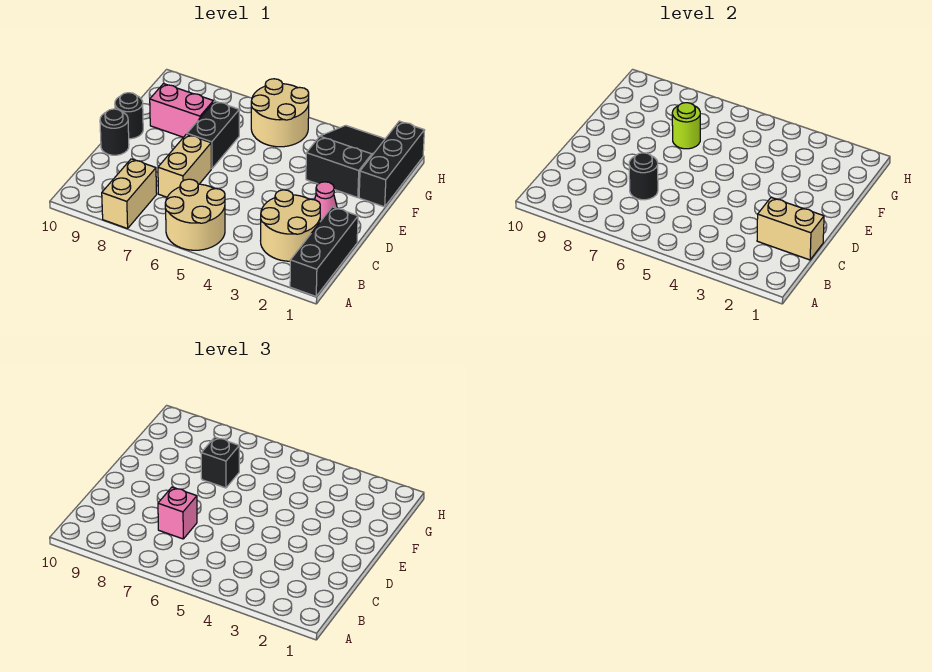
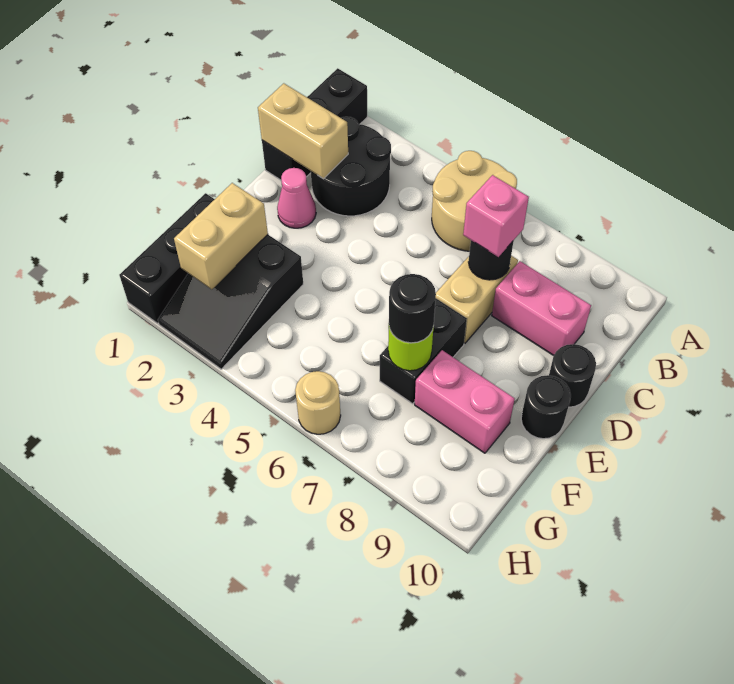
tan brick A8:B8 level 1 -> tan brick F2:G2 level 2
tan round brick B2:C3 level 1 -> black round brick B2:C3 level 1
none -> pink brick C8:C9 level 1
black brick F7 level 3 -> black round brick F7 level 3
tan round brick G5:H6 level 1 -> tan round brick H6 level 1

